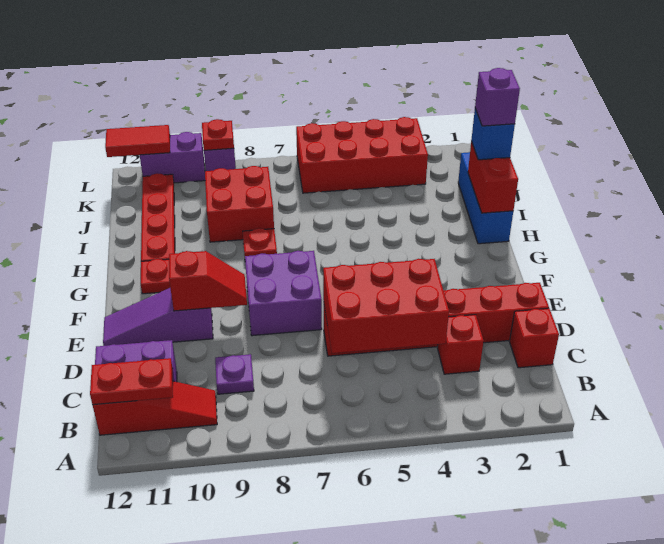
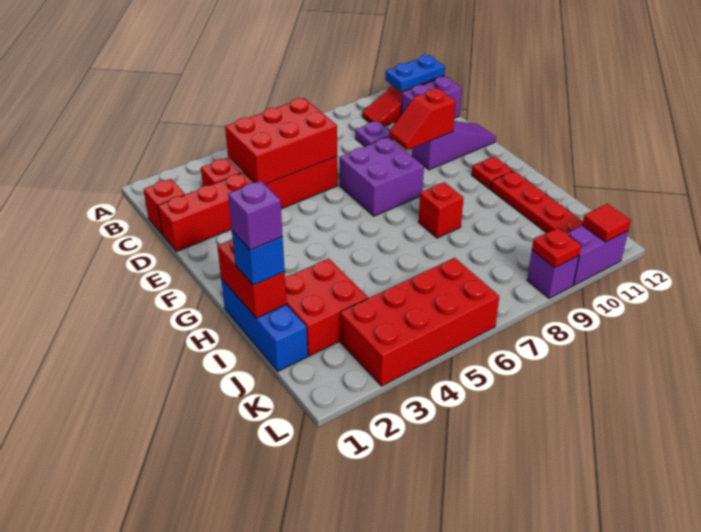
red plate B11:B12 level 2 -> blue plate B11:B12 level 2
red plate H8 level 1 -> red brick H8 level 1
red brick I8:J9 level 1 -> red brick I2:J3 level 1
red tile L11:L12 level 2 -> red tile L11 level 2

